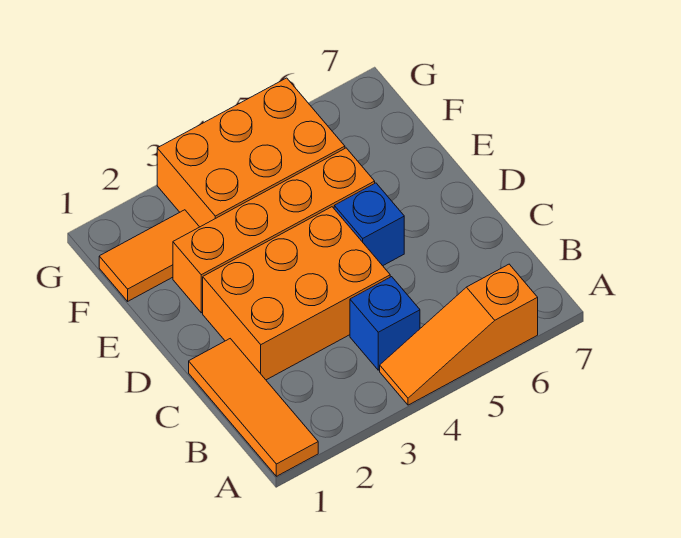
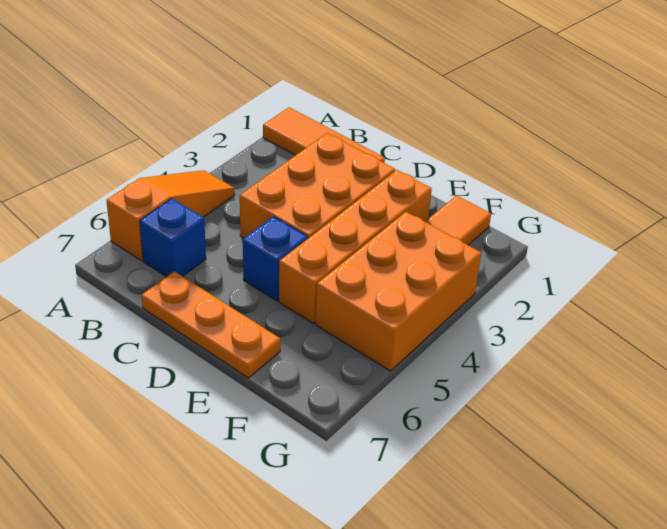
blue brick B4 level 1 -> blue brick B6 level 1
none -> orange plate C7:E7 level 1

